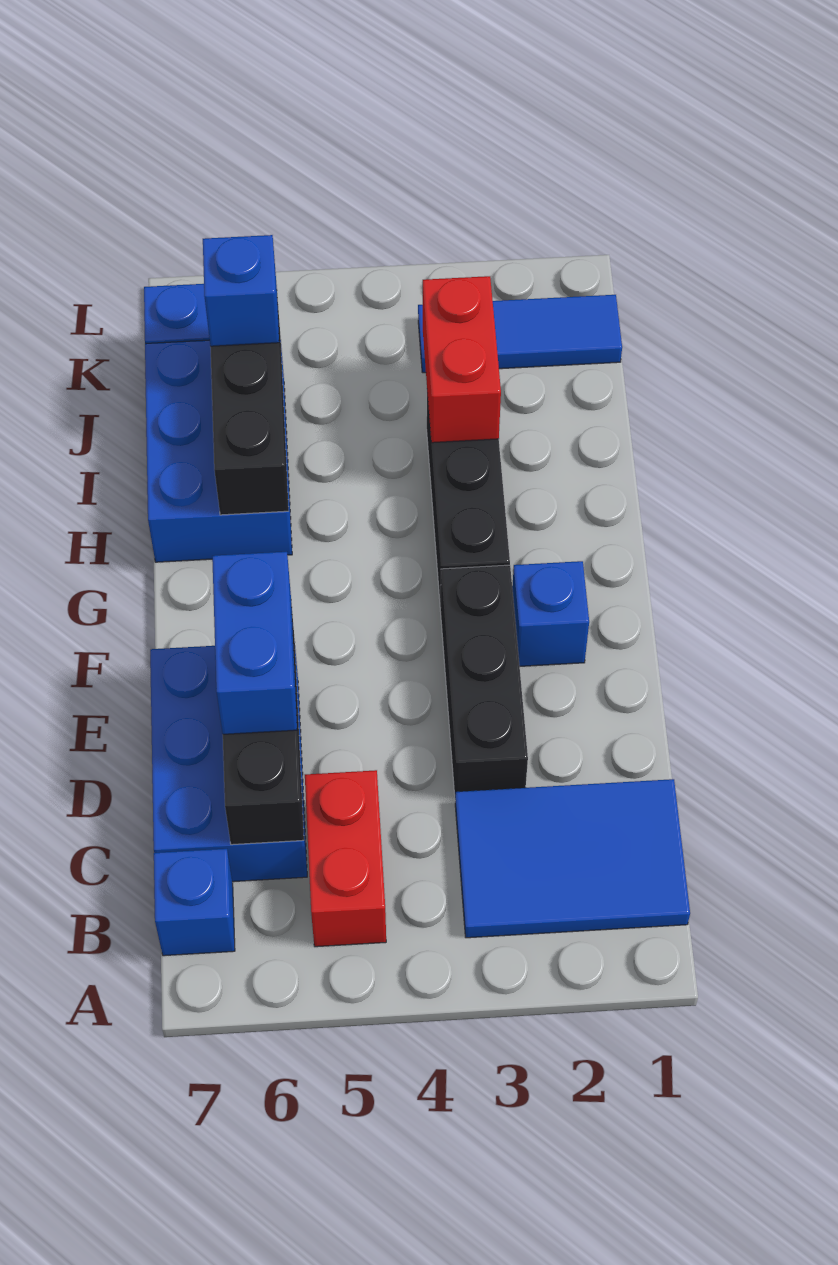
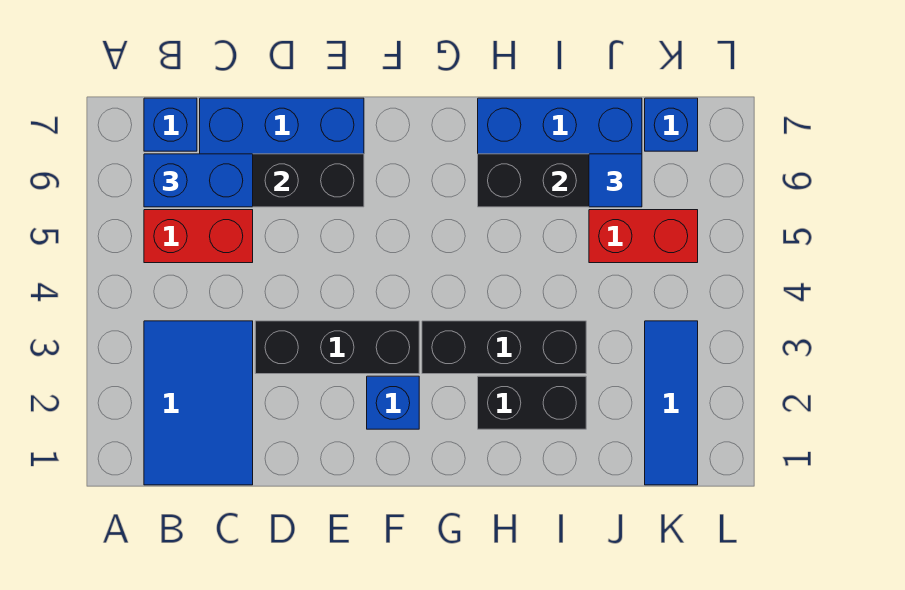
blue brick D6:E6 level 3 -> blue brick B6:C6 level 3
none -> black brick H2:I2 level 1
red brick I3:J3 level 2 -> red brick J5:K5 level 1
blue brick J6 level 3 -> blue tile J6 level 3

